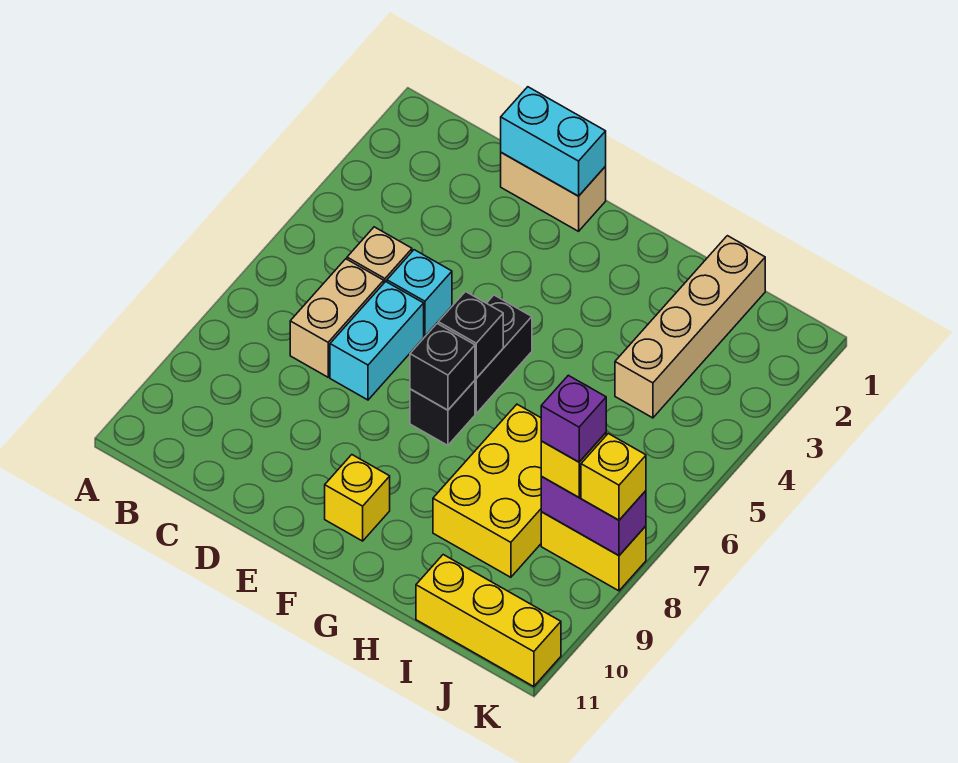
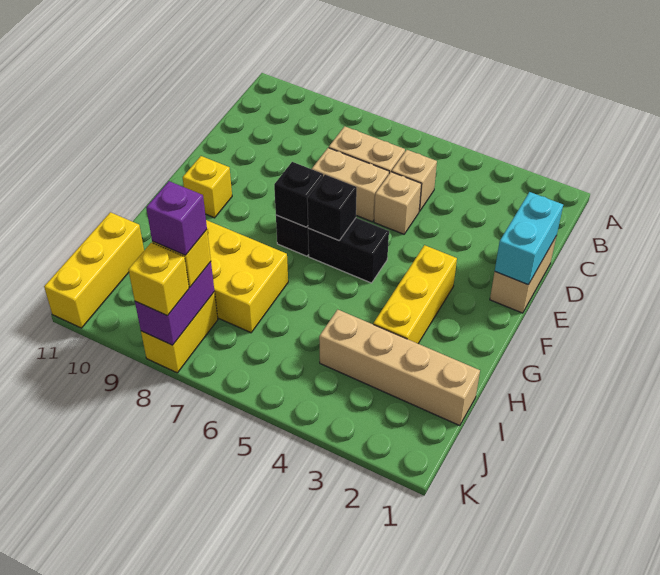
cyan brick D5 level 1 -> tan brick D5 level 1
cyan brick D6:D7 level 1 -> tan brick D6:D7 level 1
none -> yellow brick F3:H3 level 1

